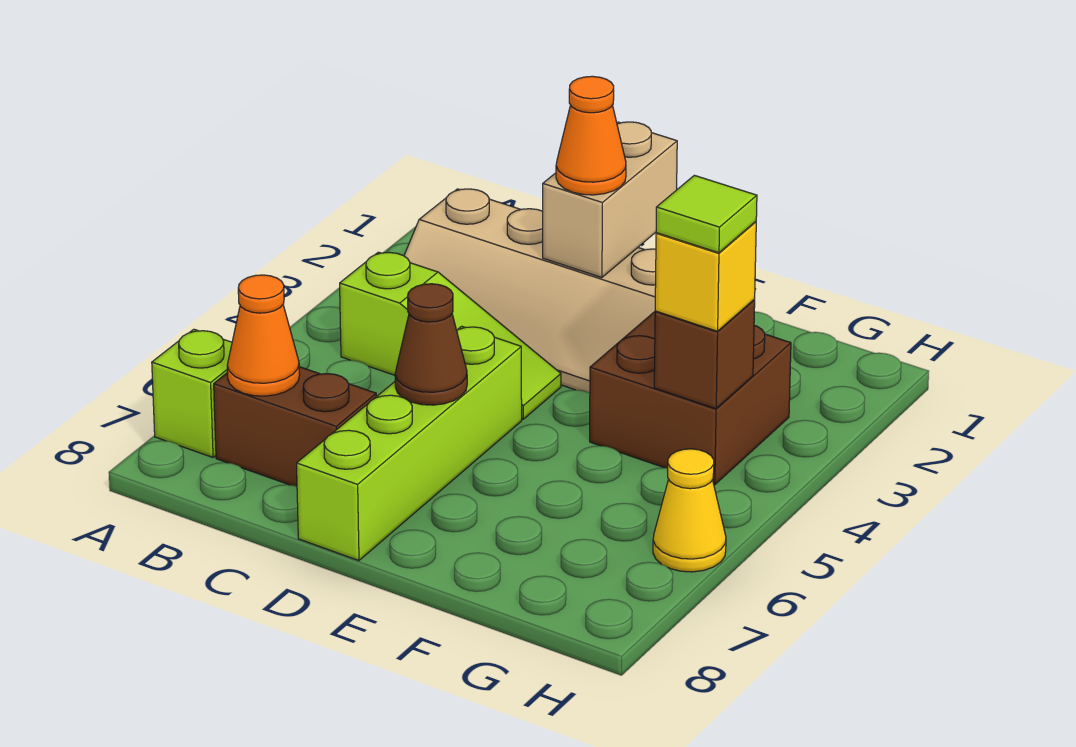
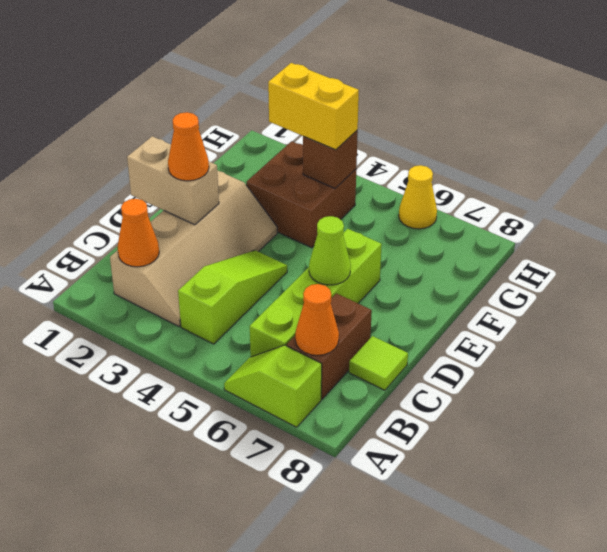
none -> orange cone B2 level 2
lime brick D5:D8 level 1 -> lime brick B6:E6 level 1
brown cone D6 level 2 -> lime cone D6 level 2
yellow brick G4 level 3 -> yellow brick G3:G4 level 3
lime tile G4 level 4 -> lime tile C8 level 1

